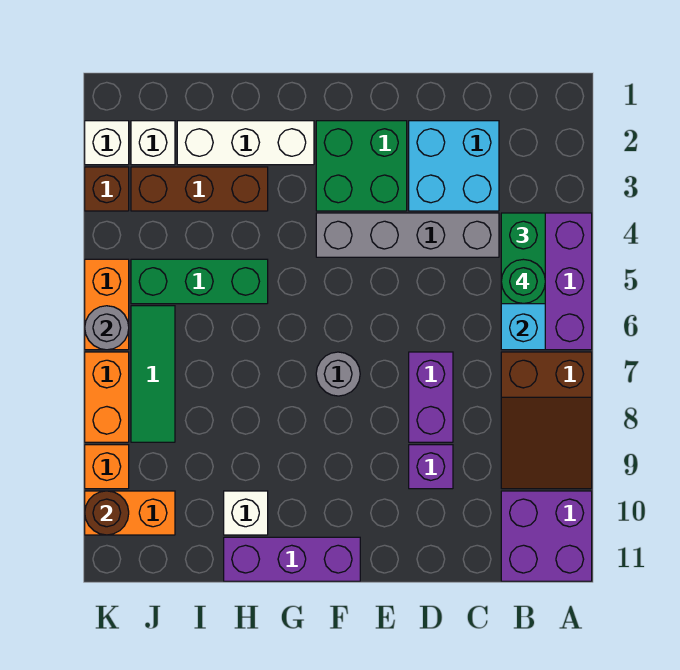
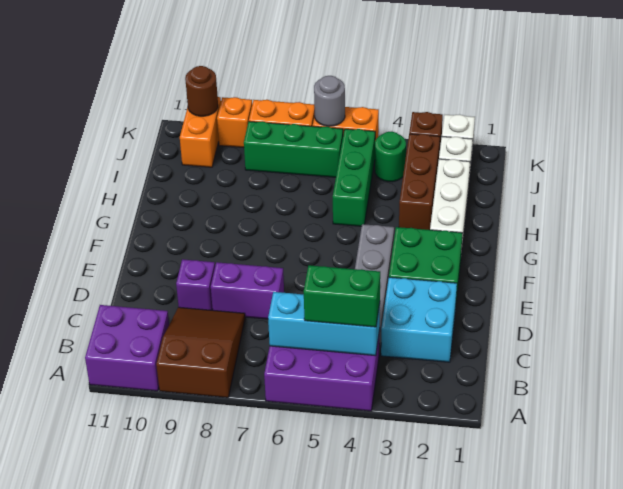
brown slope A7:B9 level 1 top 7 -> brown slope A8:C9 level 1 top A
green round brick B5 level 4 -> green round brick J4 level 1
grey round brick F7 level 1 -> none
purple brick F11:H11 level 1 -> none
white brick H10 level 1 -> none
green tile J6:J8 level 1 -> green brick J6:J8 level 1

